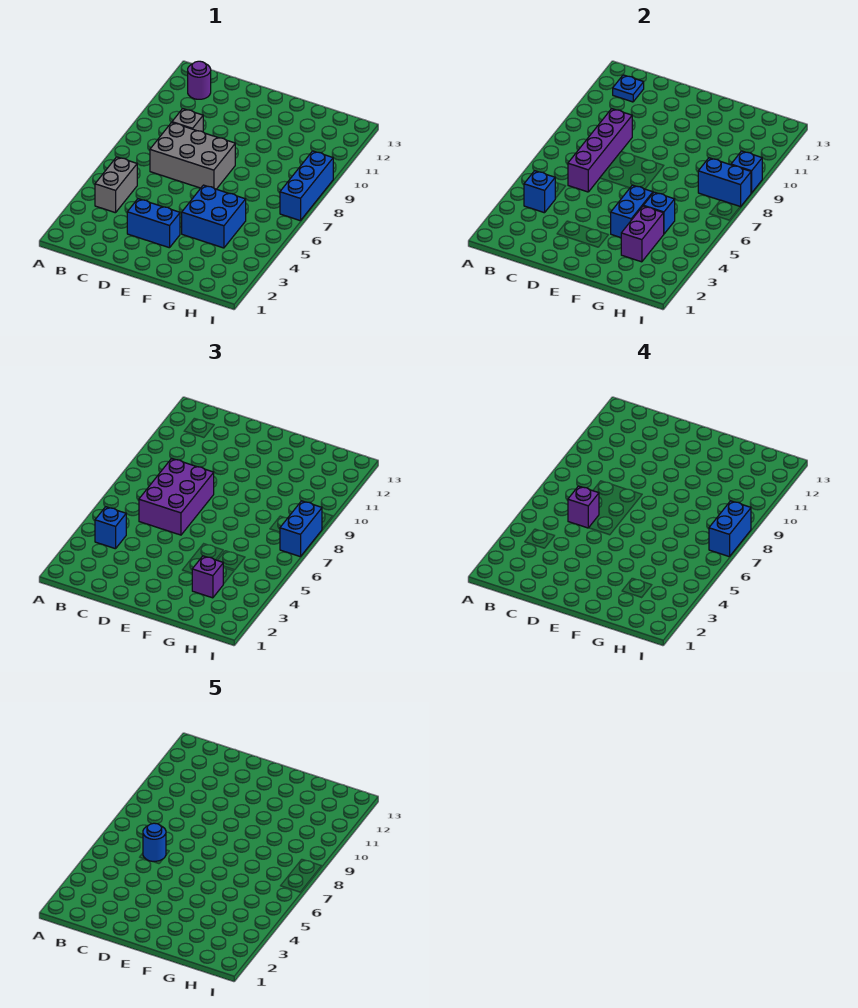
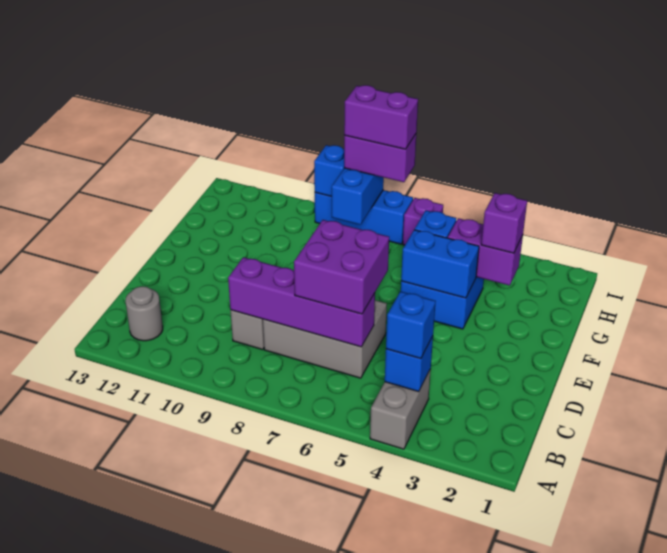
grey brick B4:B5 level 1 -> grey brick A4:B4 level 1
purple round brick B12 level 1 -> grey round brick B12 level 1
blue plate B12 level 2 -> none
purple brick C6:D8 level 3 -> purple brick C6:D7 level 3
purple brick C6 level 4 -> purple brick I6 level 1
blue round brick C6 level 5 -> none
grey brick C7:E8 level 1 -> grey brick C6:D8 level 1
blue brick D3:E3 level 1 -> none
blue brick I7:I8 level 3 -> purple brick I7:I8 level 3
blue brick I7:I8 level 4 -> purple brick I7:I8 level 4

